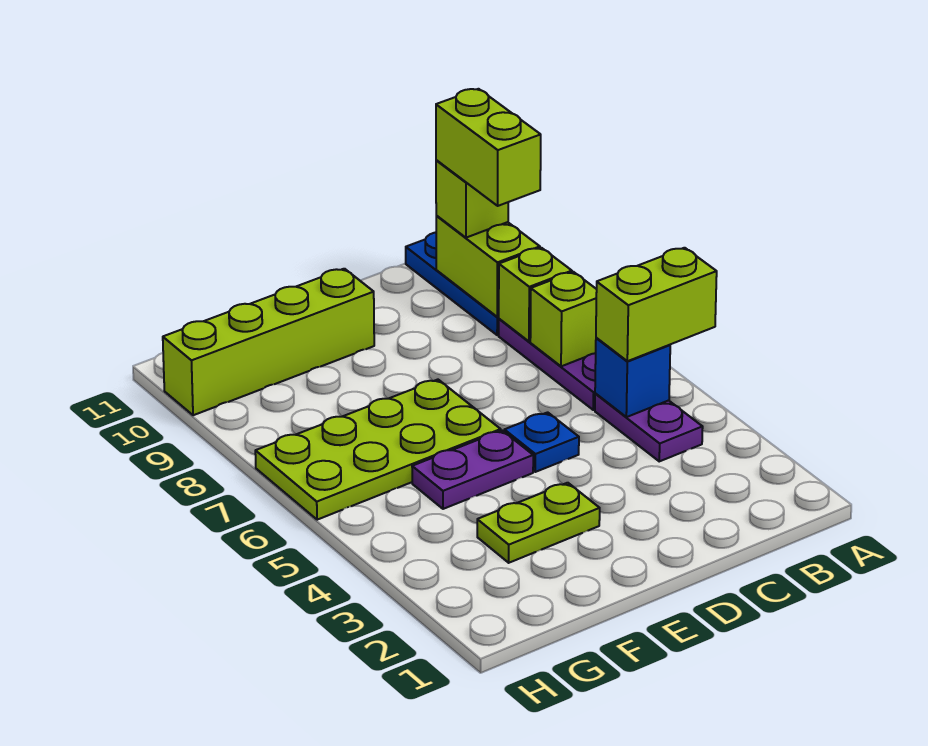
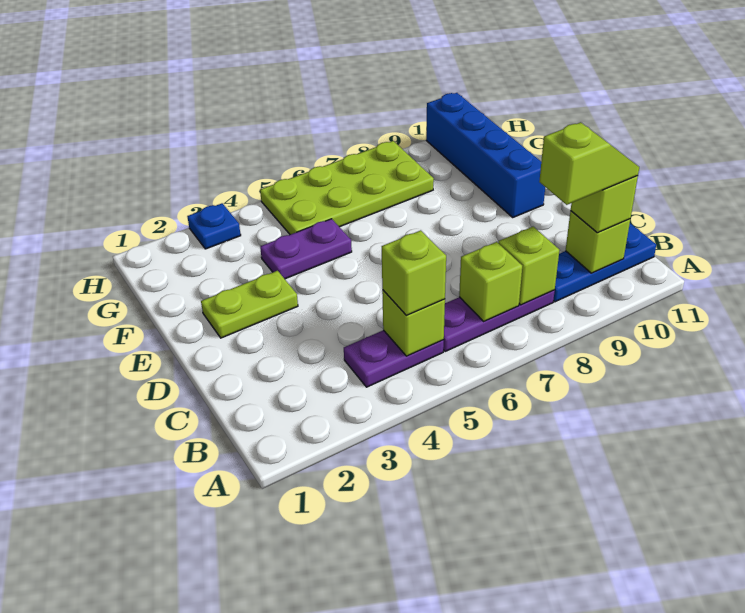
lime brick A5:B5 level 3 -> lime brick B5 level 3
blue brick B5 level 2 -> lime brick B5 level 2
lime brick B9:B10 level 2 -> lime brick B10 level 2
lime brick B9:B10 level 4 -> lime slope B9:B10 level 4 top 9
blue plate D5 level 1 -> blue plate H3 level 1
lime plate E3:F3 level 1 -> lime plate E2:E3 level 1
purple plate E5:F5 level 1 -> purple plate F4:F5 level 1
lime plate E6:H7 level 1 -> lime plate G5:H8 level 1
lime brick E10:H10 level 1 -> blue brick E10:H10 level 1

